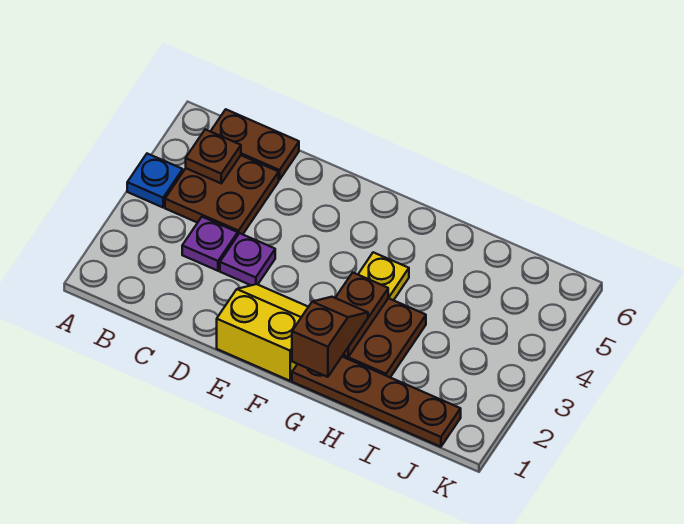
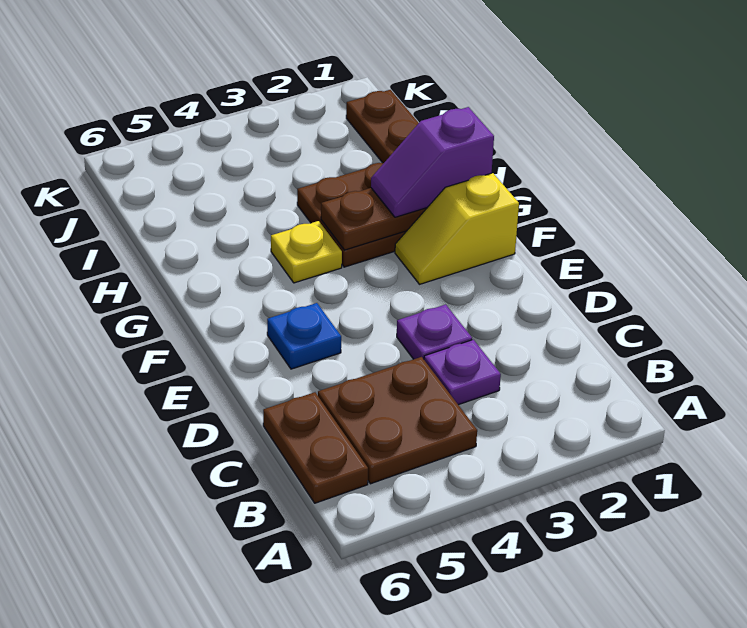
blue plate A4 level 1 -> blue plate E5 level 1
brown plate B5 level 2 -> none
yellow slope E1:F2 level 1 top 1 -> yellow slope F1:F2 level 1 top 1
brown slope G1:G2 level 3 top 1 -> purple slope G1:G2 level 3 top 1

